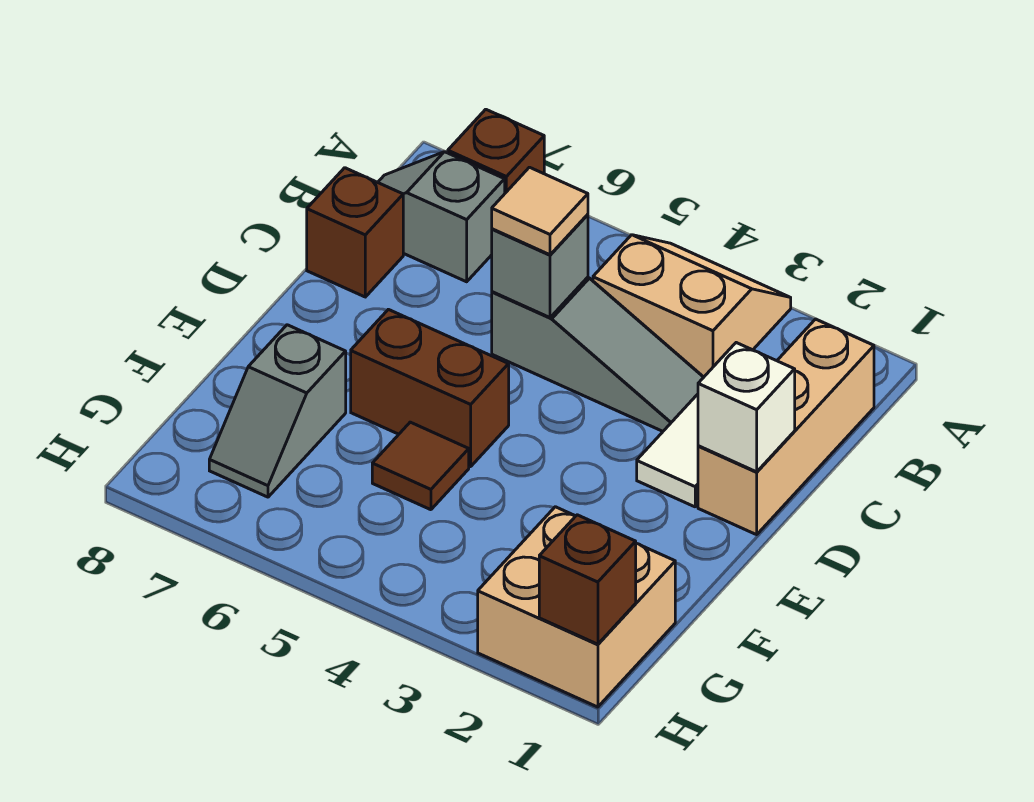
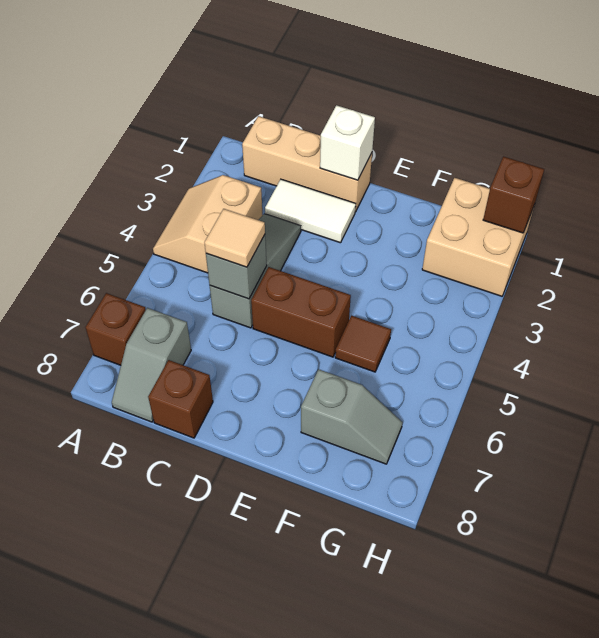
brown brick E5:E6 level 1 -> brown brick D5:E5 level 1

